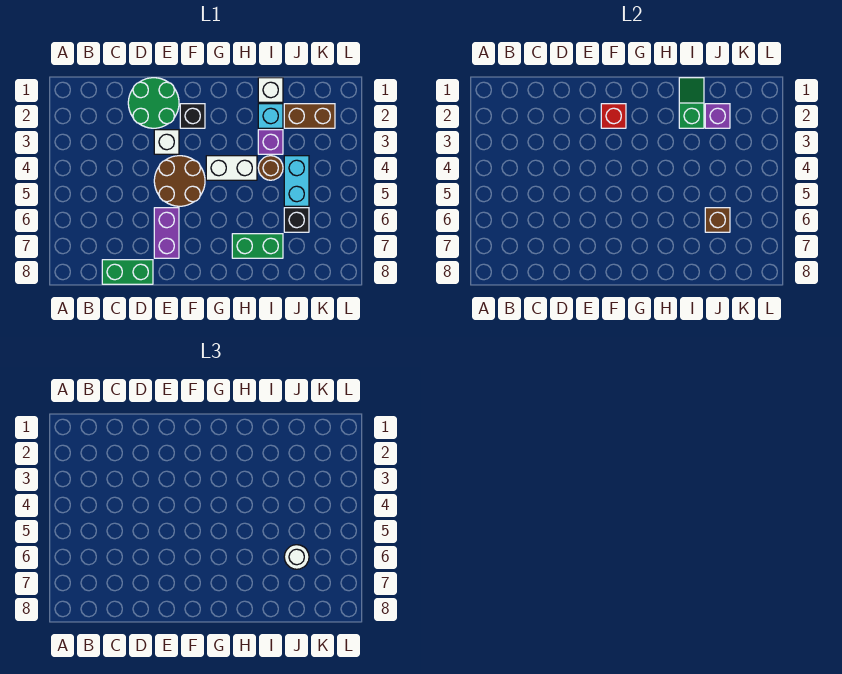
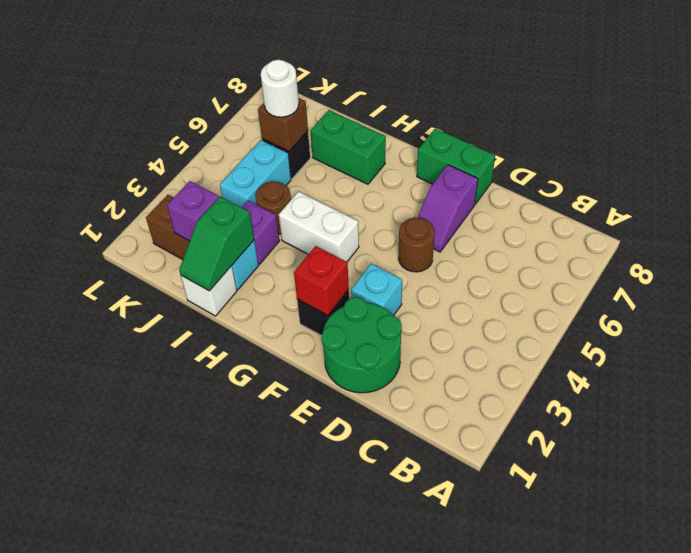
green brick C8:D8 level 1 -> green brick E8:F8 level 1
white brick E3 level 1 -> cyan brick E3 level 1
brown round brick E4:F5 level 1 -> brown round brick E5 level 1
purple brick E6:E7 level 1 -> purple slope E6:E7 level 1 top 7

